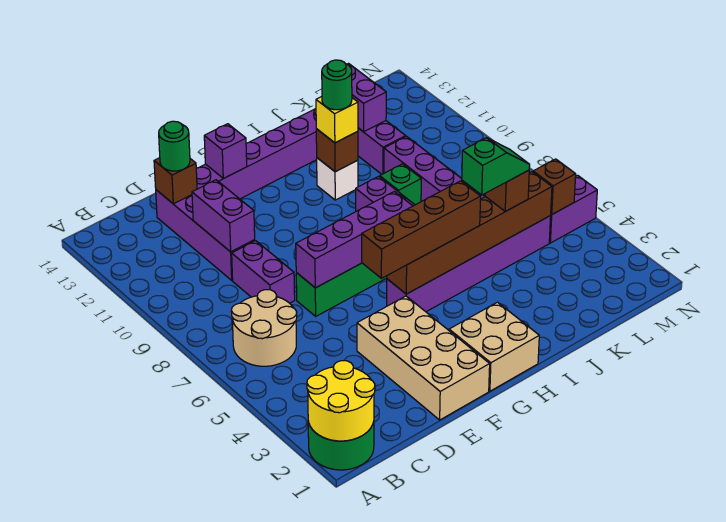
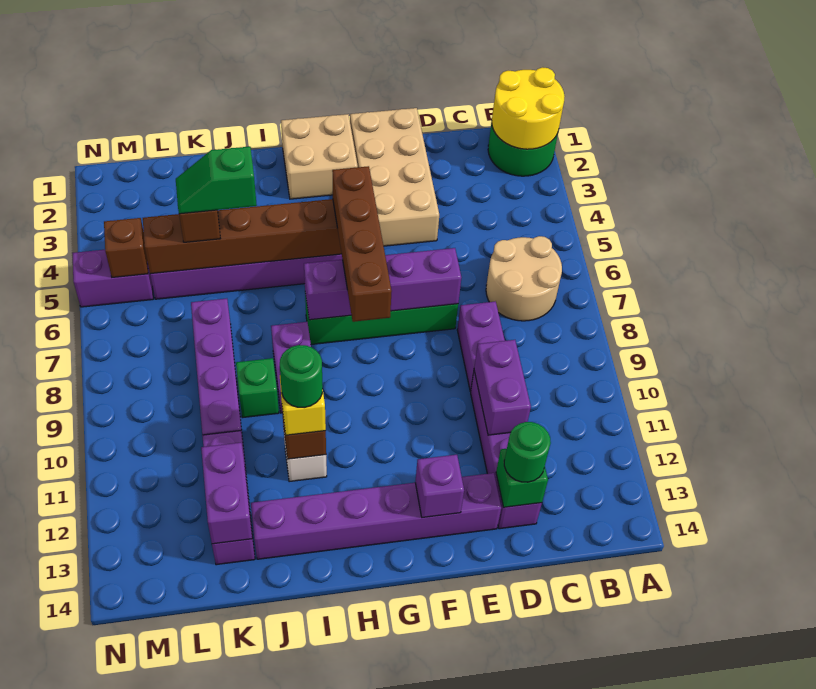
brown brick D13 level 2 -> green brick D13 level 2
brown brick F5:I5 level 3 -> brown brick G5:G8 level 3

